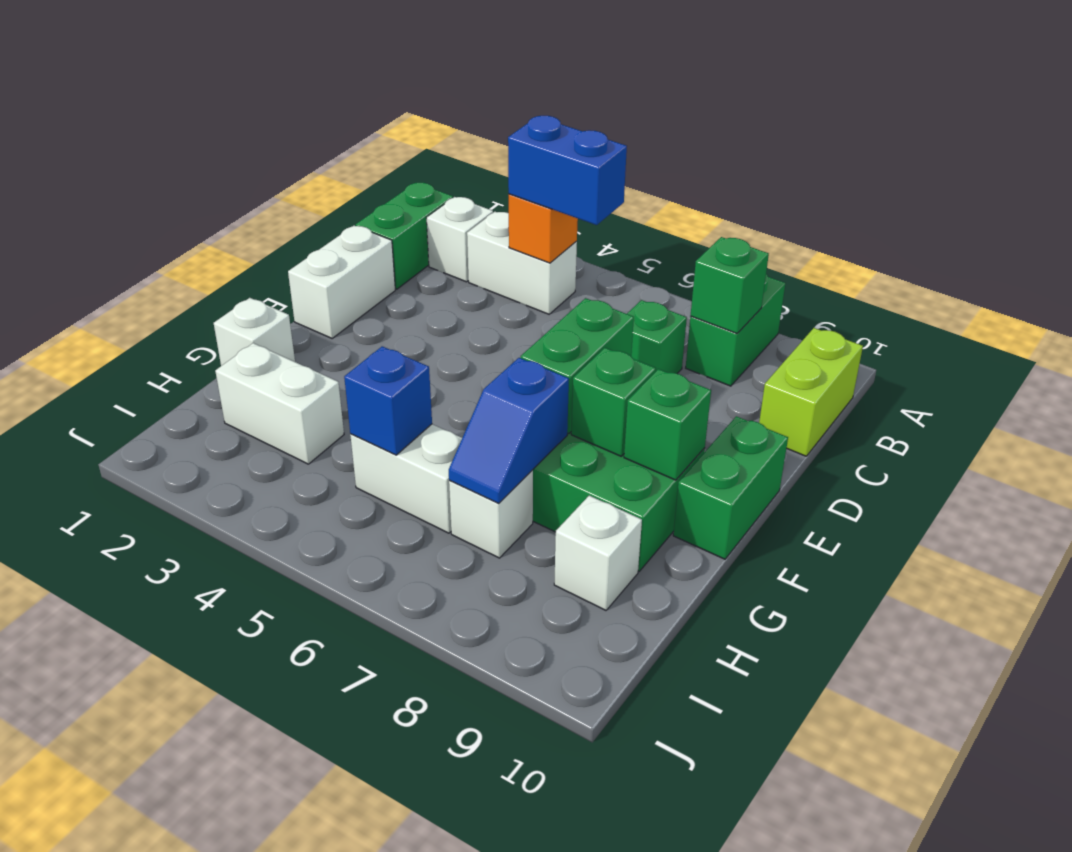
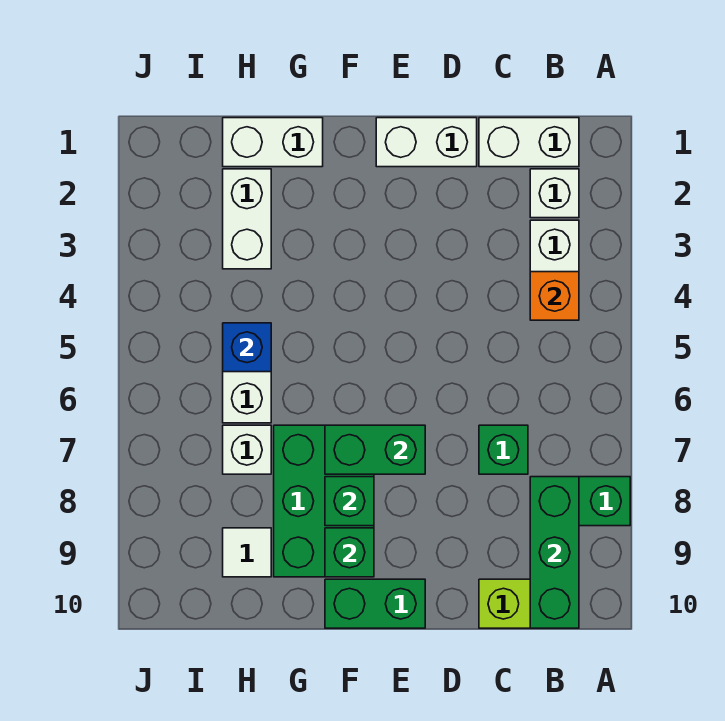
green brick B1:C1 level 1 -> white brick B1:C1 level 1
blue brick B4:B5 level 3 -> none
green brick B8 level 2 -> green brick B8:B10 level 2
white brick G1 level 1 -> white brick G1:H1 level 1
blue slope G7:H7 level 2 top G -> none
white brick H9 level 1 -> white tile H9 level 1

